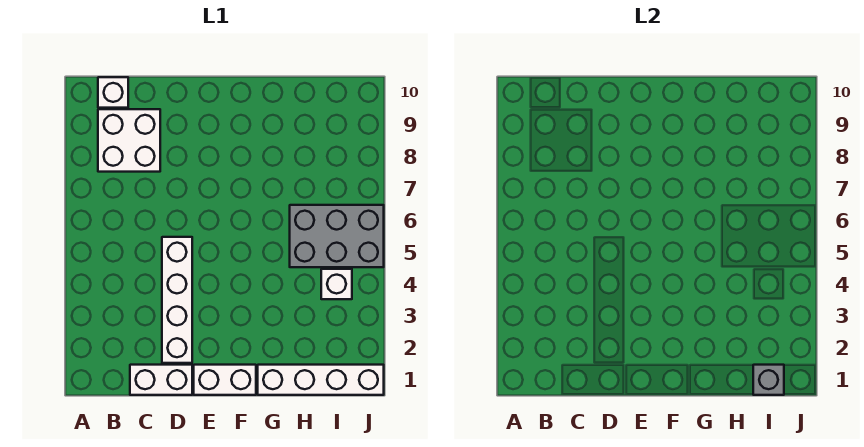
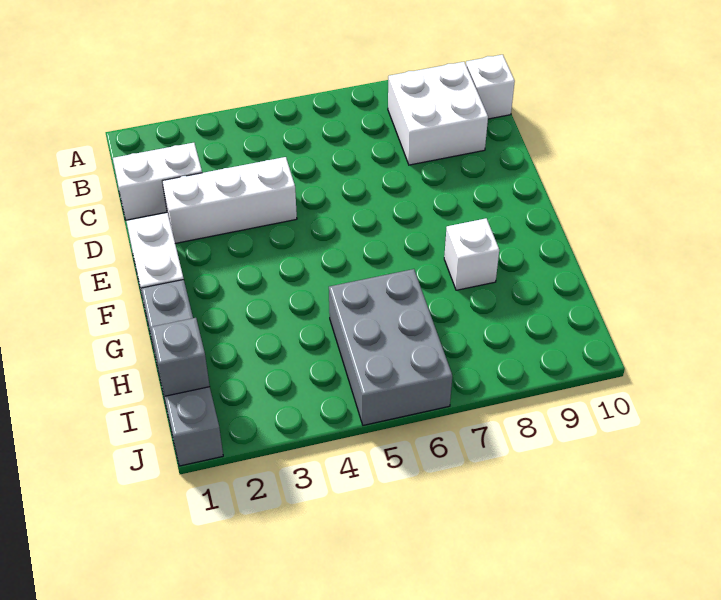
white brick C1:D1 level 1 -> white brick C1:C2 level 1
white brick D2:D5 level 1 -> white brick D2:D4 level 1
white brick G1:J1 level 1 -> grey brick G1:J1 level 1
white brick I4 level 1 -> white brick G8 level 1

